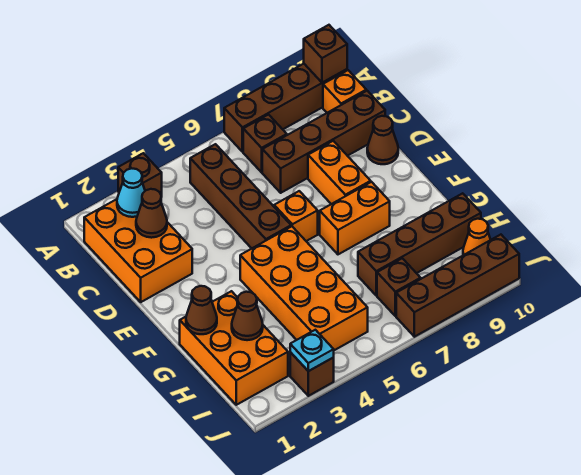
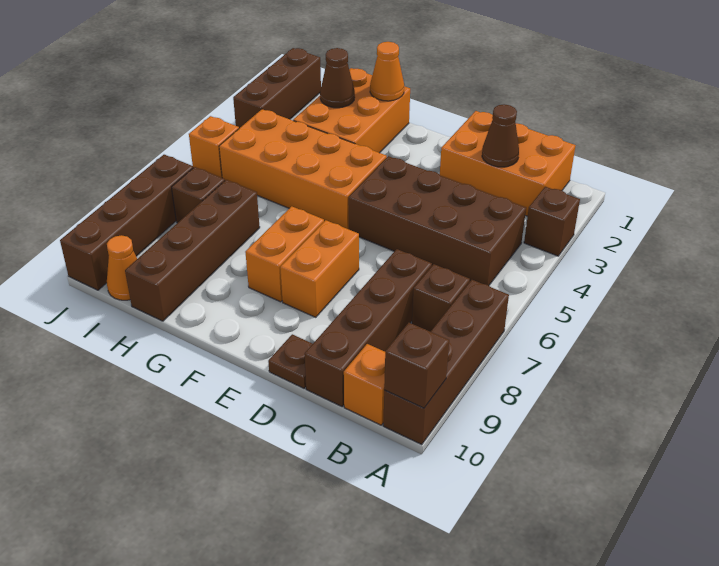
cyan cone B2 level 2 -> none
brown brick B5:E5 level 1 -> brown brick B4:E5 level 1
orange brick D8:E8 level 1 -> orange brick E7:E8 level 1
brown cone D10 level 1 -> brown plate D10 level 1
orange brick E6 level 1 -> orange brick J5 level 1
orange brick G1:I2 level 1 -> orange brick G1:H3 level 1
brown cone G1 level 2 -> orange cone G1 level 2
brown brick J3 level 1 -> brown brick J1:J3 level 1
cyan plate J3 level 2 -> none

